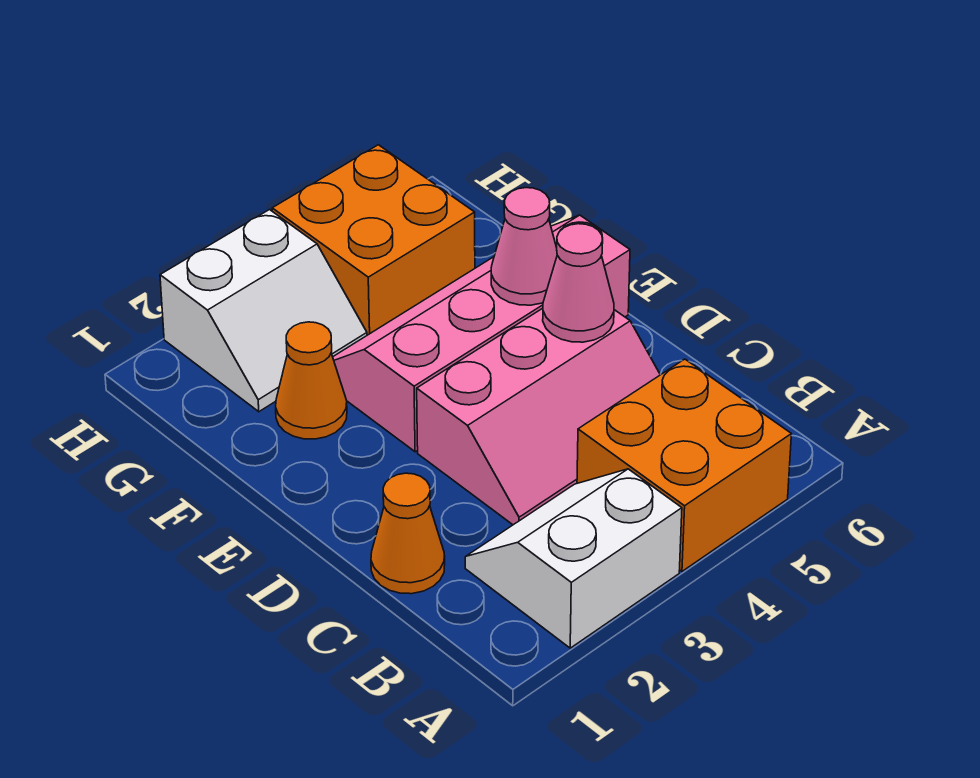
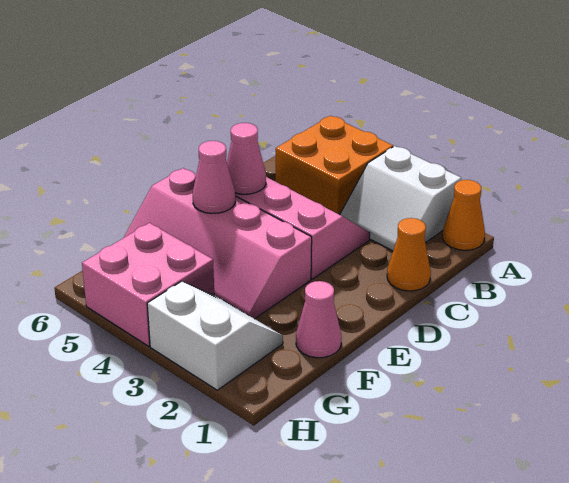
none -> pink cone F1 level 1
orange cone F2 level 1 -> orange cone A1 level 1
orange brick G4:H5 level 1 -> pink brick G4:H5 level 1

